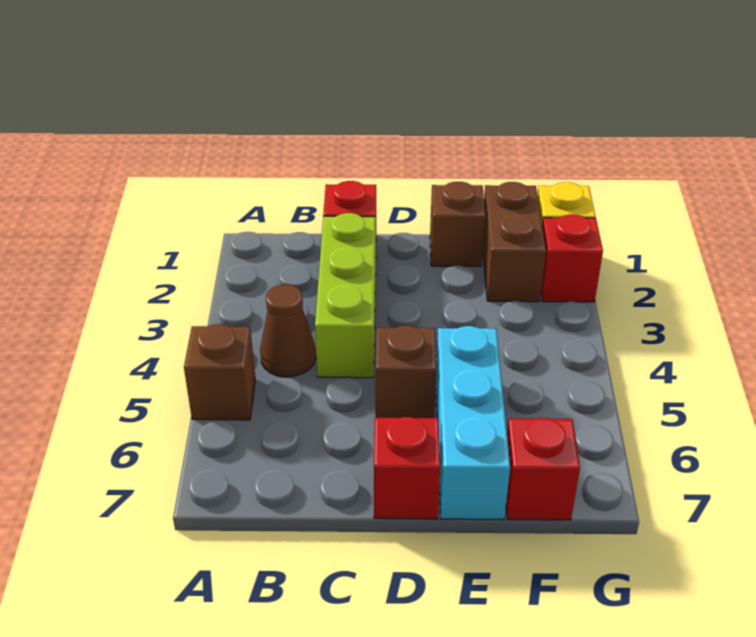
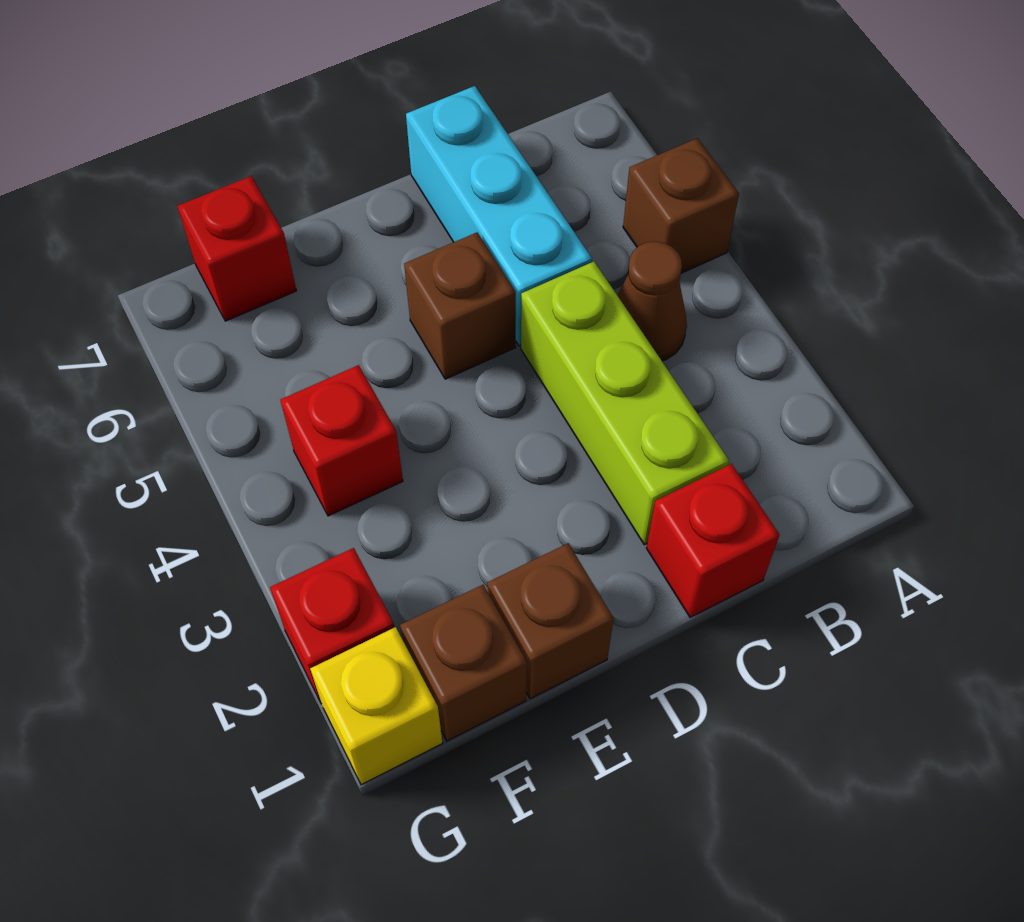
red brick D7 level 1 -> red brick F4 level 1
cyan brick E5:E7 level 1 -> cyan brick C5:C7 level 1
brown brick F1:F2 level 1 -> brown brick F1 level 1

